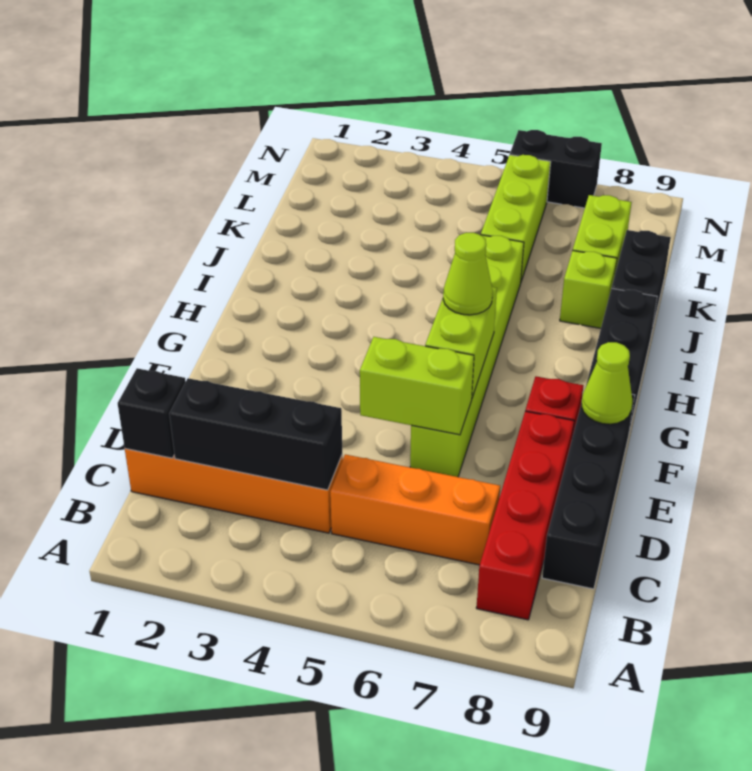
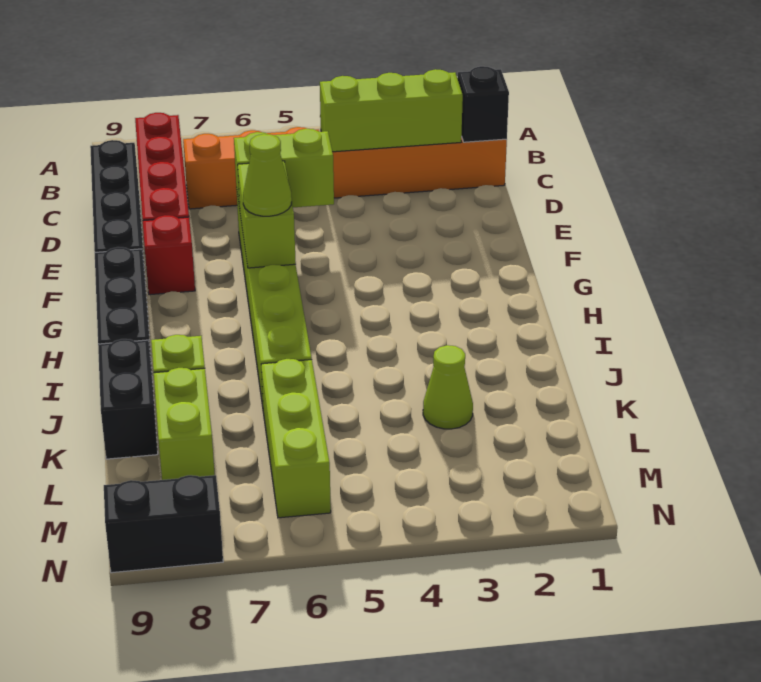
black brick C2:C4 level 2 -> lime brick C2:C4 level 2
lime cone F9 level 2 -> lime cone K3 level 1
black brick N6:N7 level 1 -> black brick N8:N9 level 1

